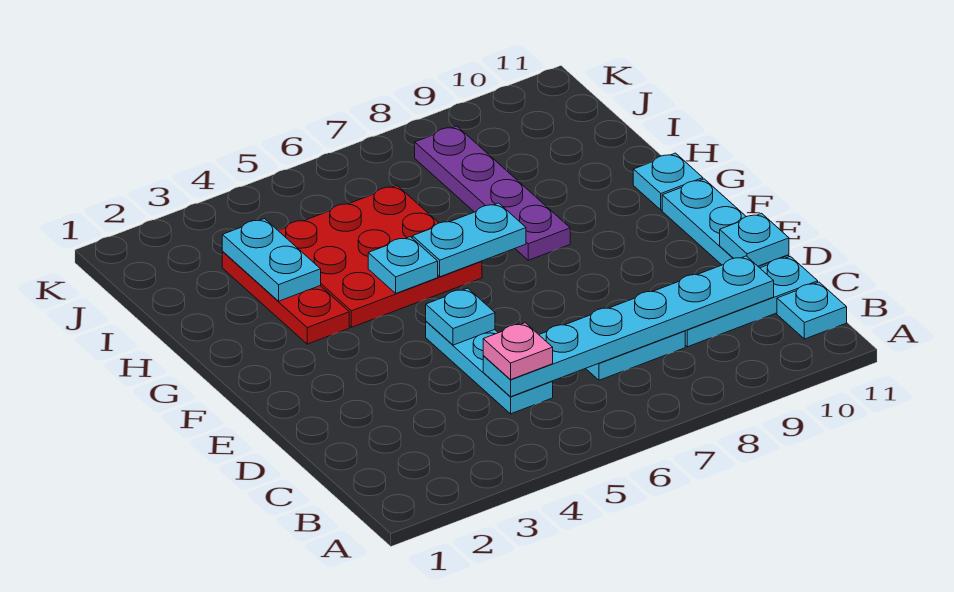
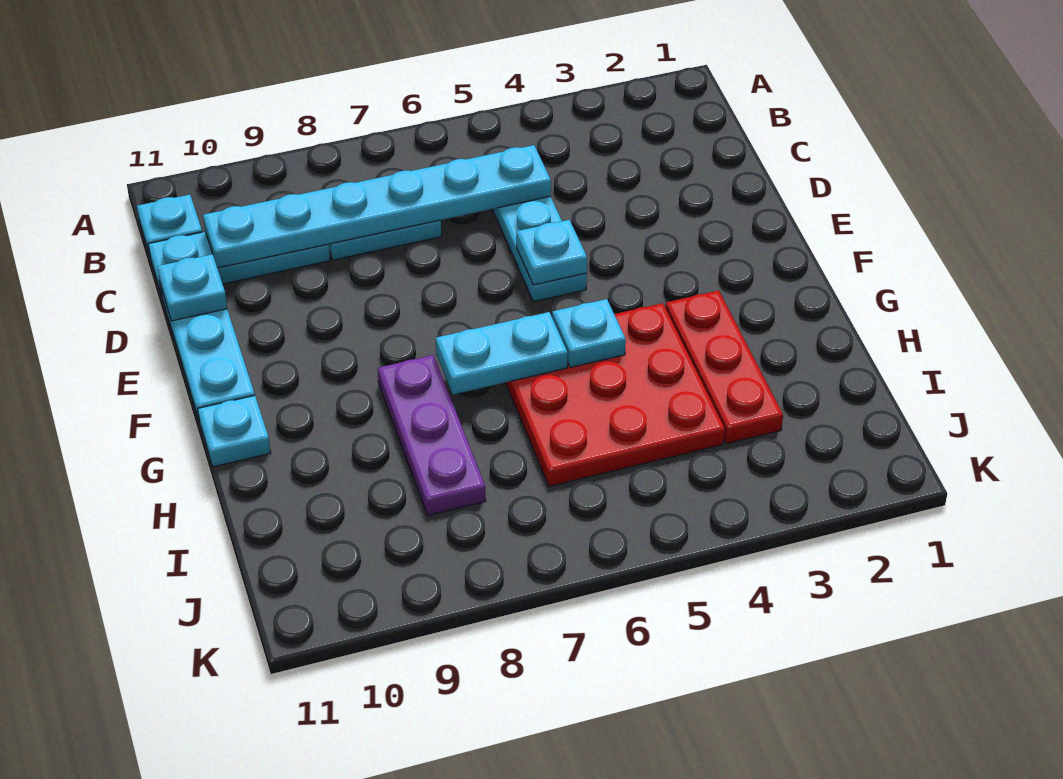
pink plate C5 level 3 -> none
purple plate G8:J8 level 1 -> purple plate G8:I8 level 1
cyan plate H3:I3 level 2 -> none

